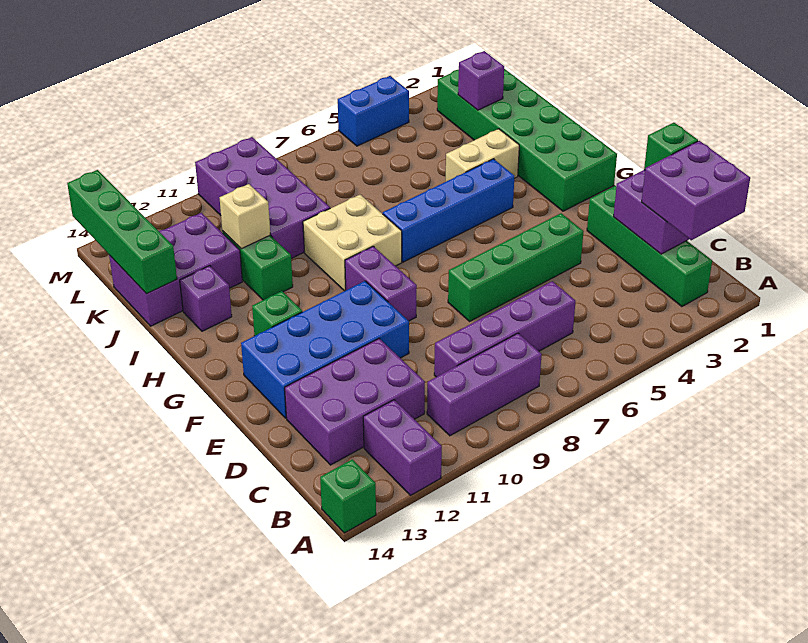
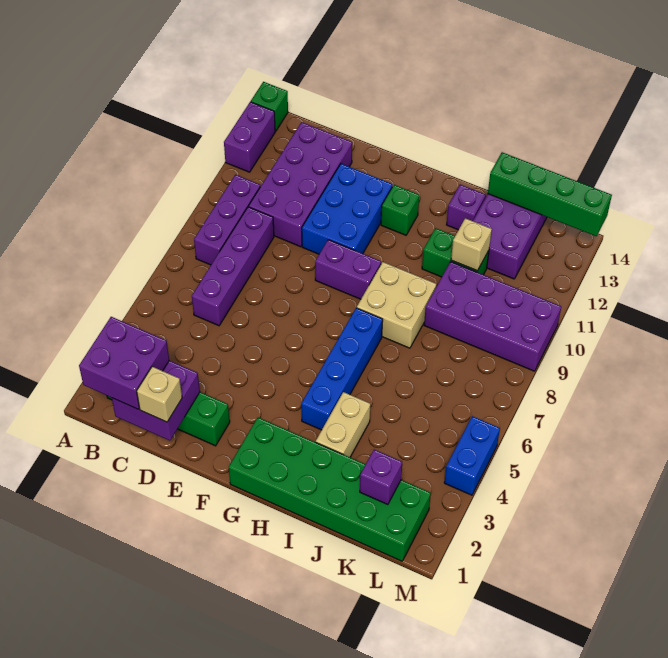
purple brick A12:B12 level 1 -> purple brick A12:A13 level 1
purple brick C11:D13 level 1 -> purple brick C10:D13 level 1
green brick D1 level 3 -> tan brick D1 level 3
green brick E4:E7 level 1 -> none
blue brick E10:F13 level 1 -> blue brick E10:F12 level 1

